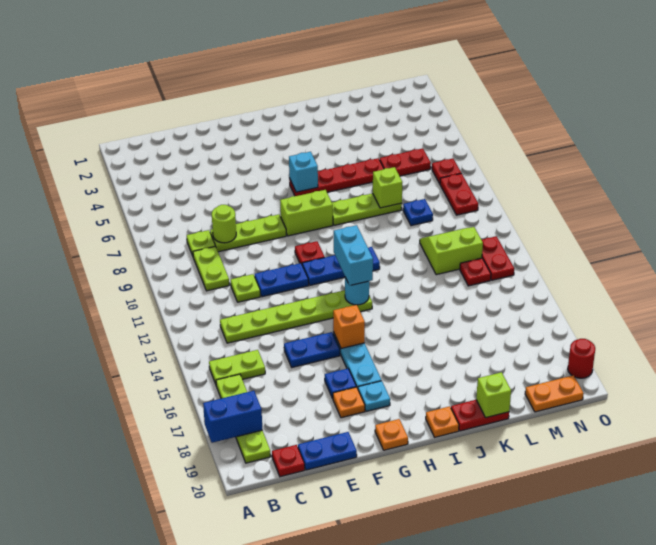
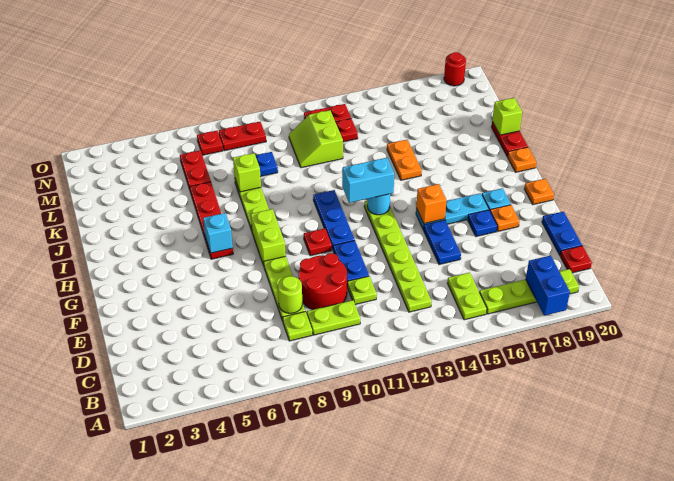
none -> red round brick D9:E10 level 1
orange plate M20:N20 level 1 -> orange plate J15:K15 level 1

